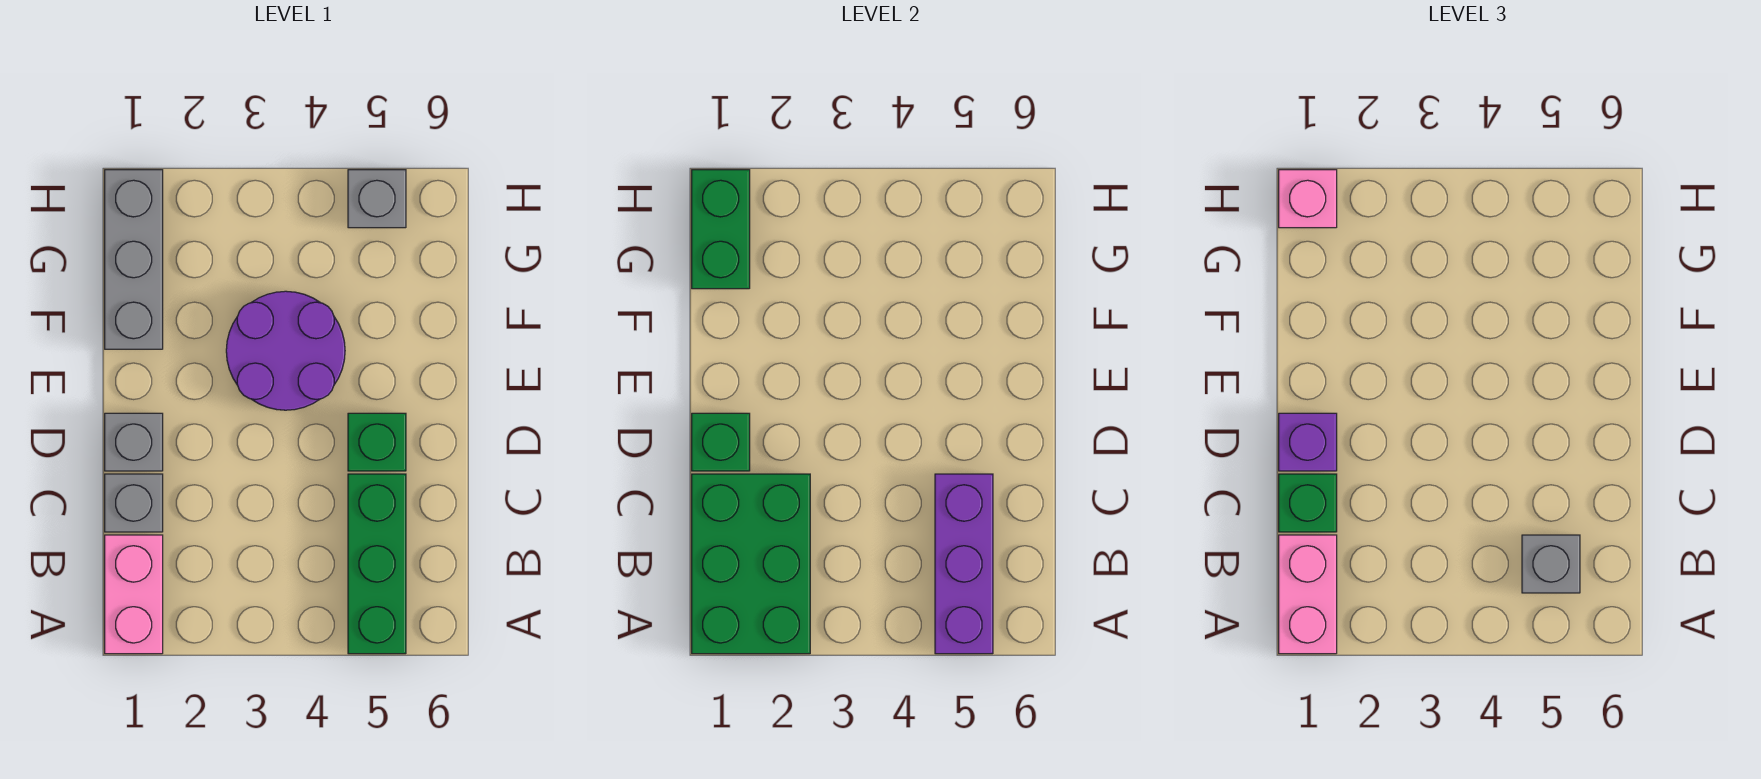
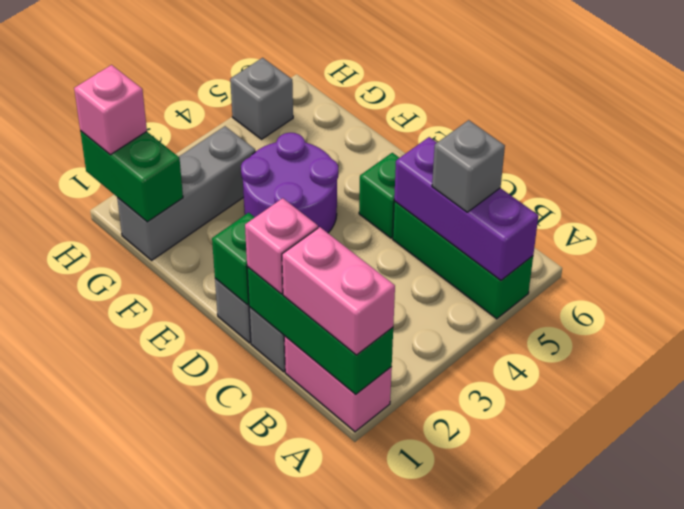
green brick A1:C2 level 2 -> green brick A1:C1 level 2
green brick C1 level 3 -> pink brick C1 level 3
purple brick D1 level 3 -> none
grey brick F1:H1 level 1 -> grey brick G1:G3 level 1

